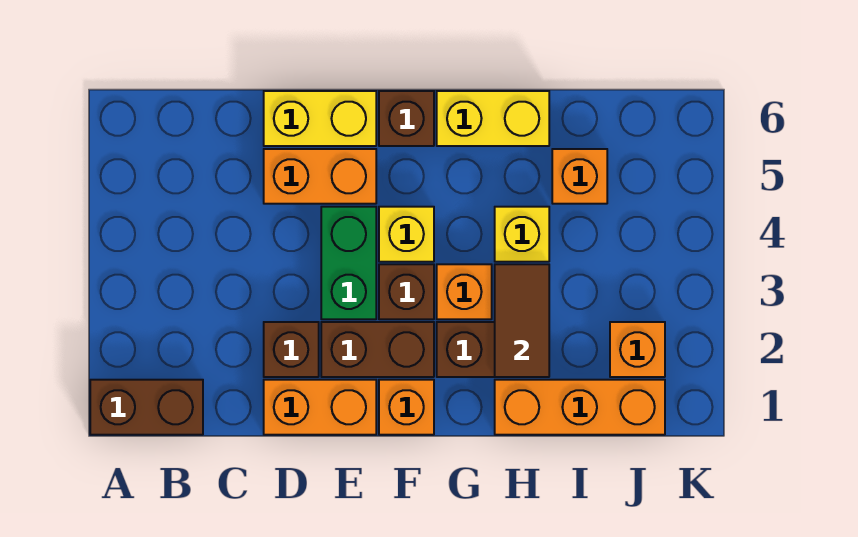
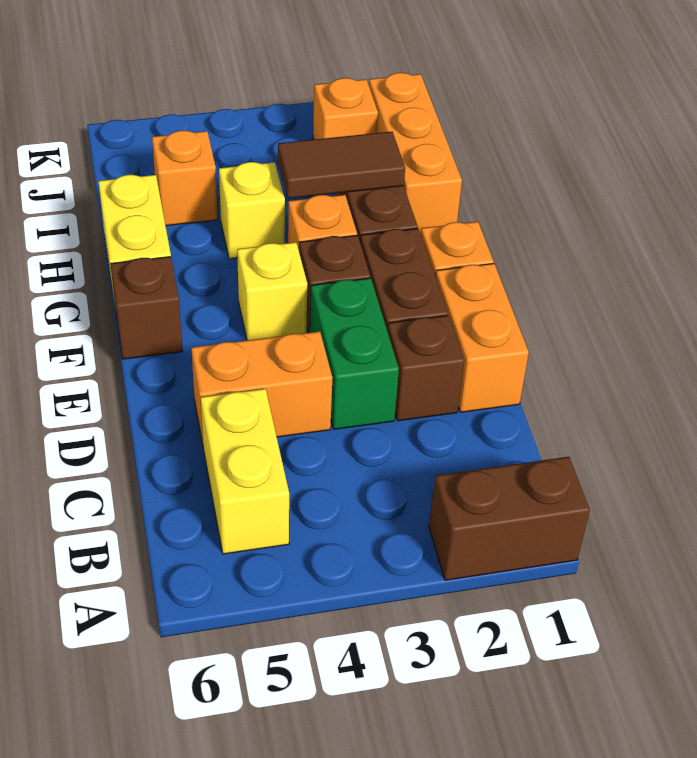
brown brick A1:B1 level 1 -> brown brick A1:A2 level 1
orange brick D5:E5 level 1 -> orange brick D4:D5 level 1
yellow brick D6:E6 level 1 -> yellow brick B5:C5 level 1
green brick E3:E4 level 1 -> green brick D3:E3 level 1

